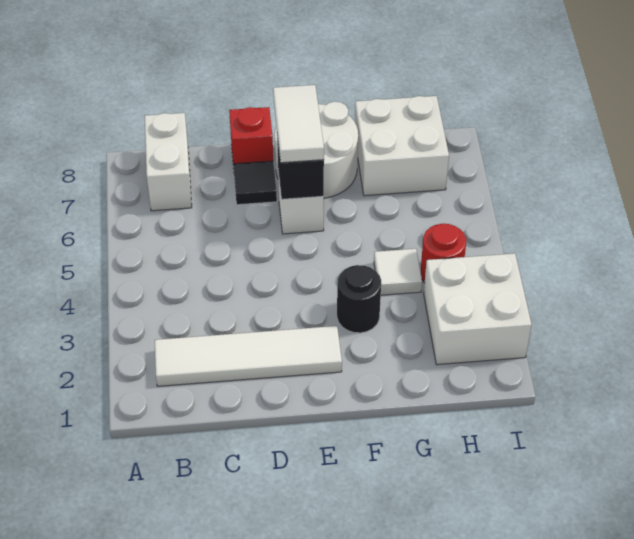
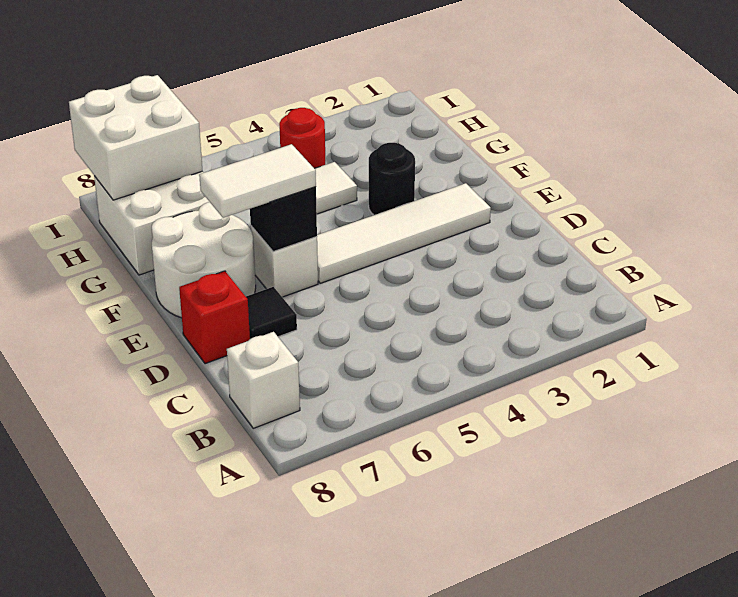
white tile B2:E2 level 1 -> white tile E2:E5 level 1
white brick B7:B8 level 1 -> white brick B8 level 1
white brick H2:I3 level 1 -> white brick H7:I8 level 2

